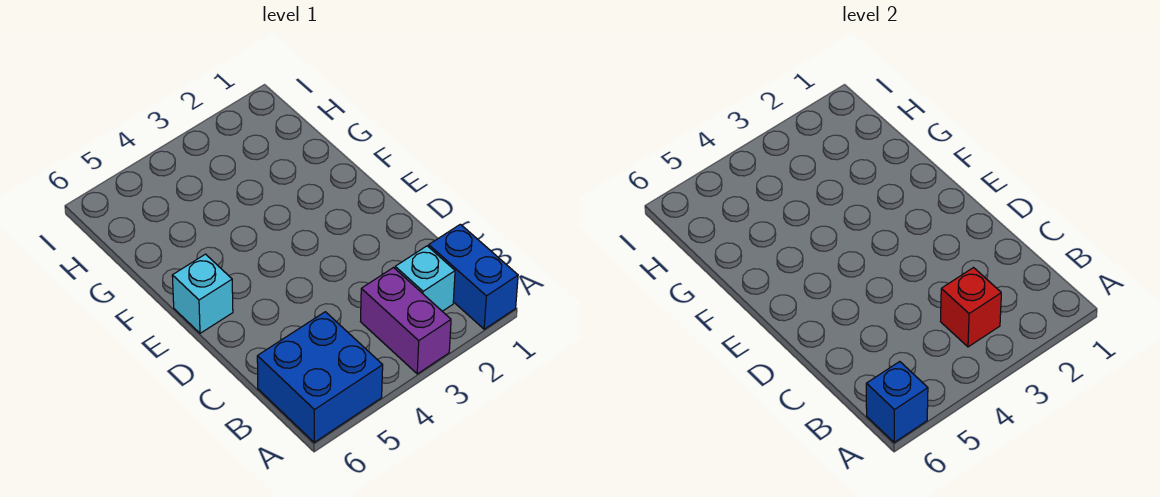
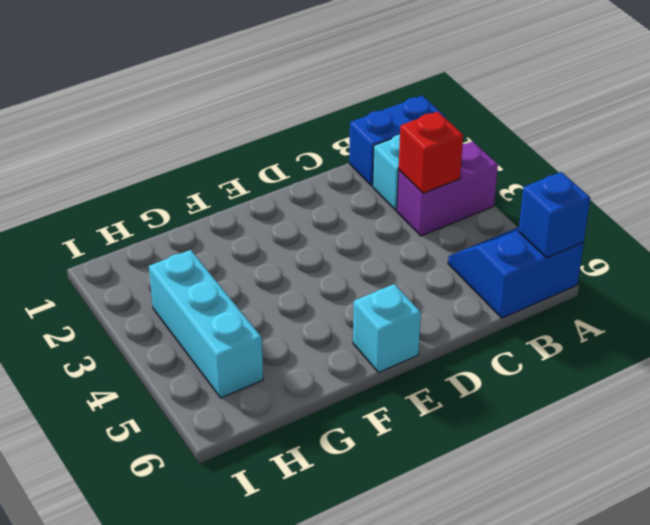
blue brick A5:B6 level 1 -> blue slope A5:B6 level 1 top 6
none -> cyan brick H3:H5 level 1

